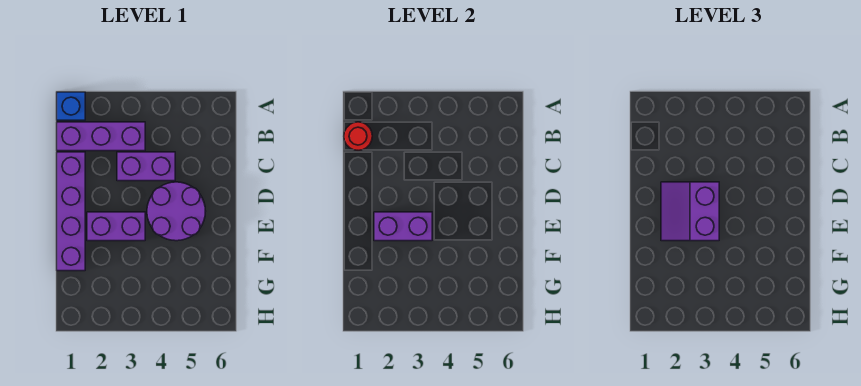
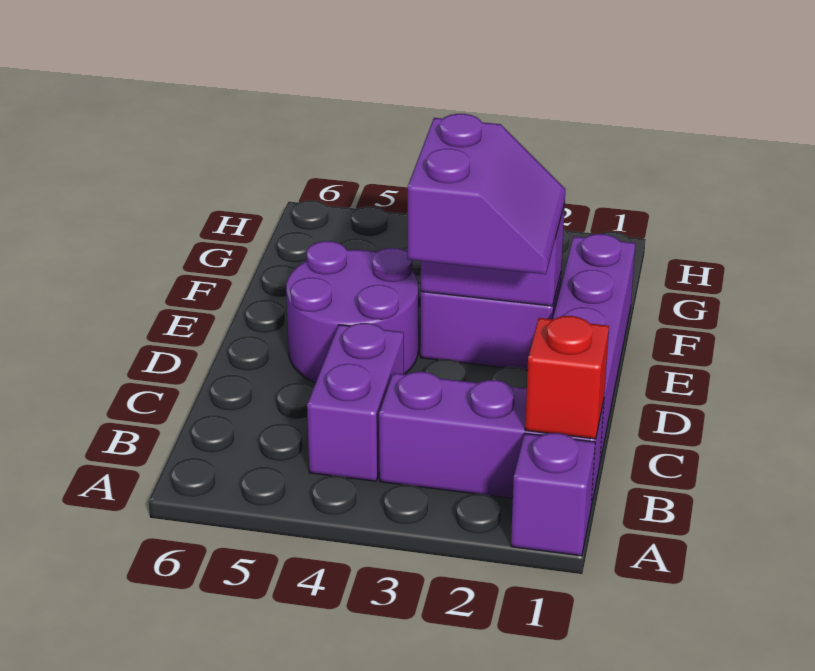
blue brick A1 level 1 -> purple brick A1 level 1
red round brick B1 level 2 -> red brick B1 level 2
purple brick C3:C4 level 1 -> purple brick B4:C4 level 1

